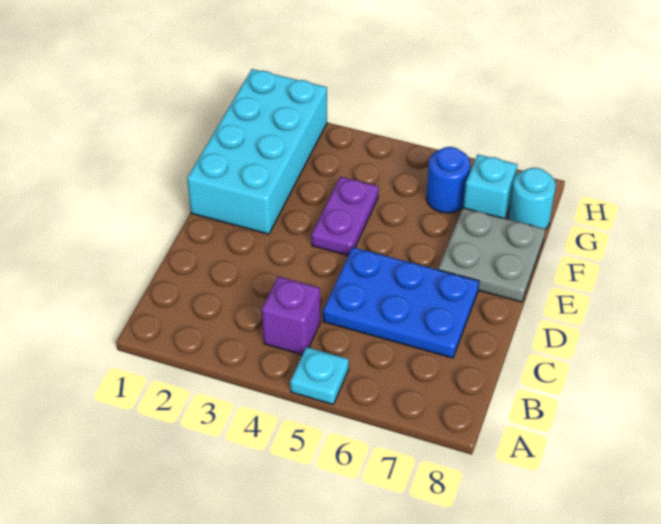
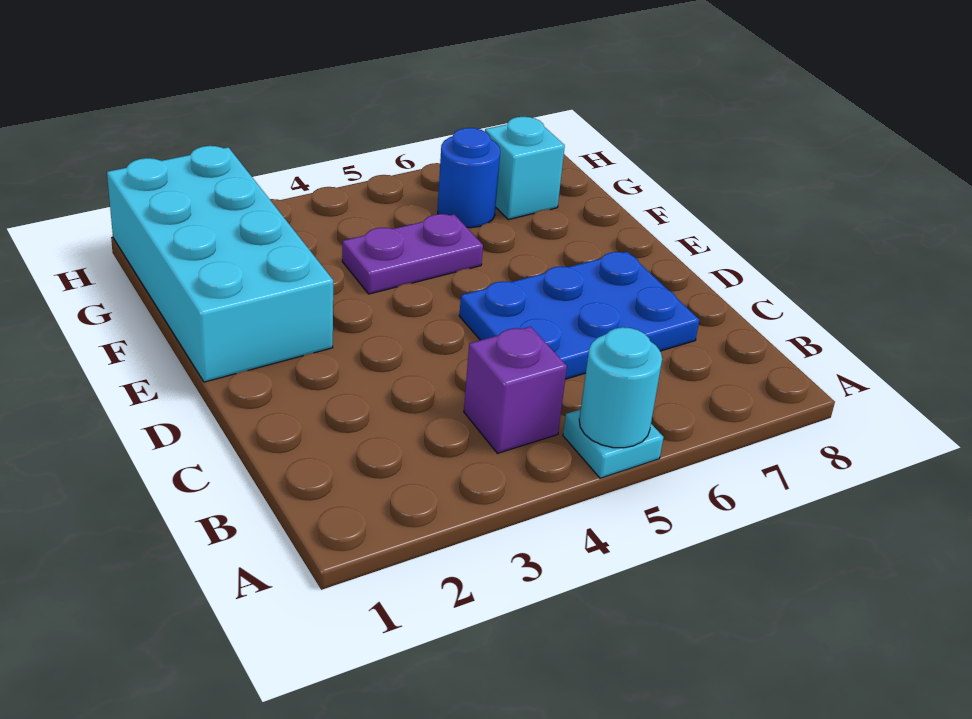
purple plate E4:F4 level 1 -> purple plate F4:F5 level 1
grey plate E7:F8 level 1 -> none
cyan round brick G8 level 1 -> cyan round brick A5 level 2

